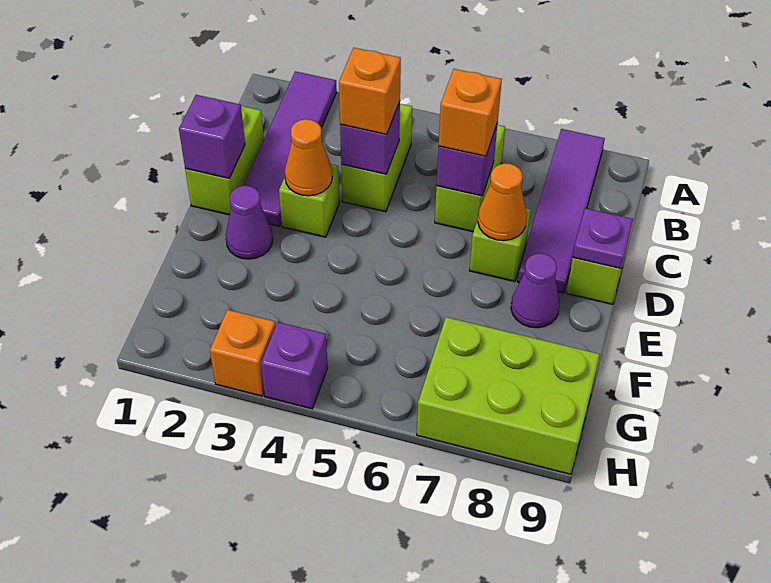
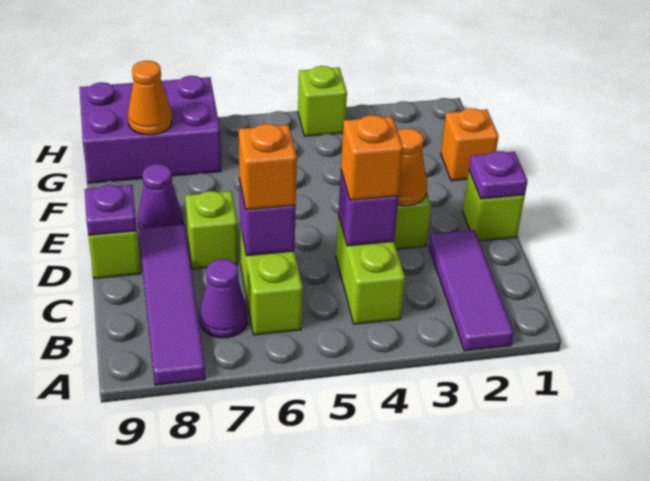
purple tile A2:D2 level 1 -> purple tile A2:C2 level 1
lime brick C1:D1 level 1 -> lime brick D1 level 1
purple brick D1 level 2 -> purple plate D1 level 2
orange cone D7 level 2 -> orange cone G8 level 2
purple cone E2 level 1 -> purple cone B7 level 1
lime brick G7:H9 level 1 -> purple brick G7:H9 level 1
orange brick H3 level 1 -> orange brick F1 level 1
purple brick H4 level 1 -> lime brick H4 level 1

